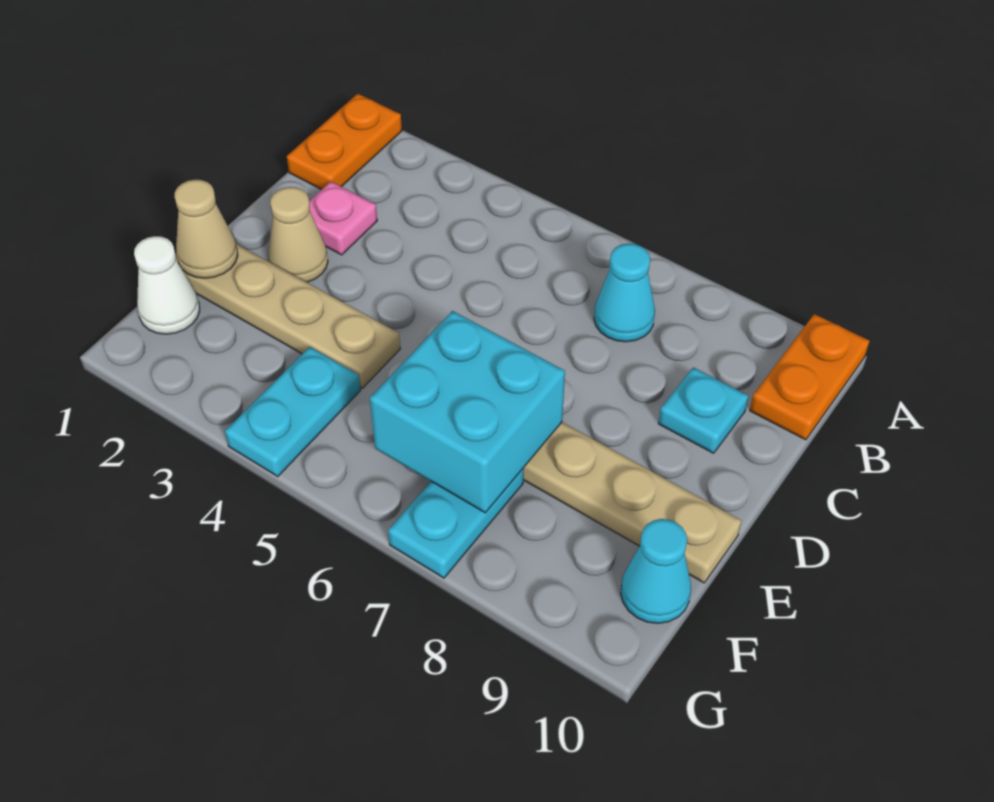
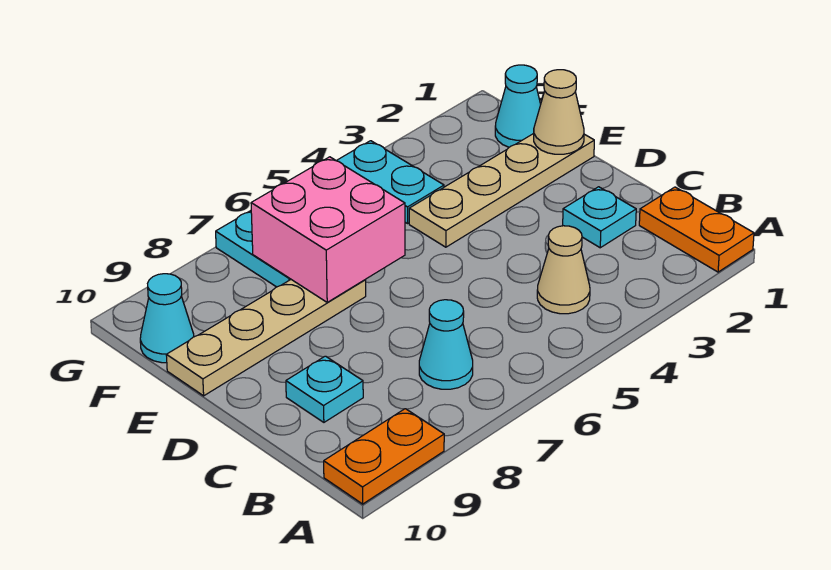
orange plate A10:B10 level 1 -> orange plate A9:A10 level 1
pink plate C2 level 1 -> cyan plate C2 level 1
tan cone D2 level 1 -> tan cone B4 level 1
cyan brick E6:F7 level 2 -> pink brick E6:F7 level 2
white cone F1 level 1 -> cyan cone F1 level 1

